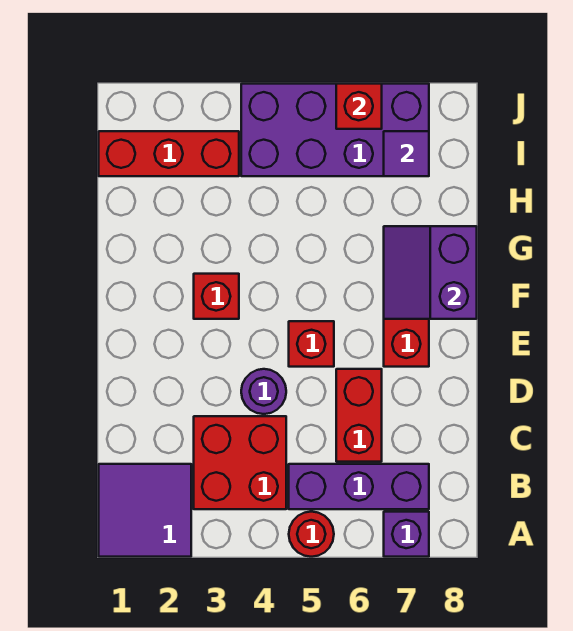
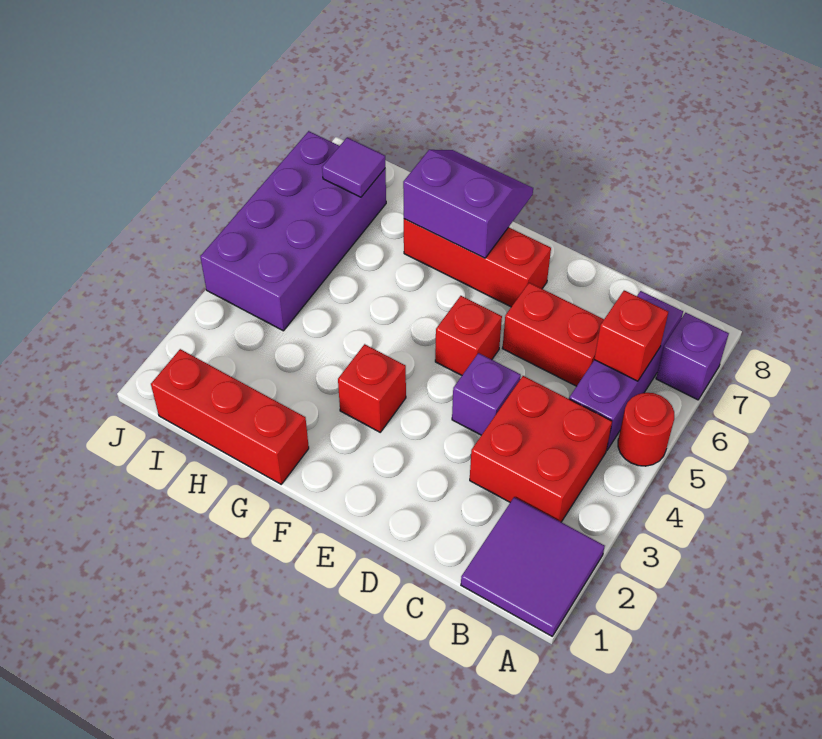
purple round brick D4 level 1 -> purple brick D4 level 1
purple slope F7:G8 level 2 top 8 -> purple slope F7:G8 level 2 top 7
red brick I1:I3 level 1 -> red brick G1:I1 level 1
red brick J6 level 2 -> red brick B6 level 2

